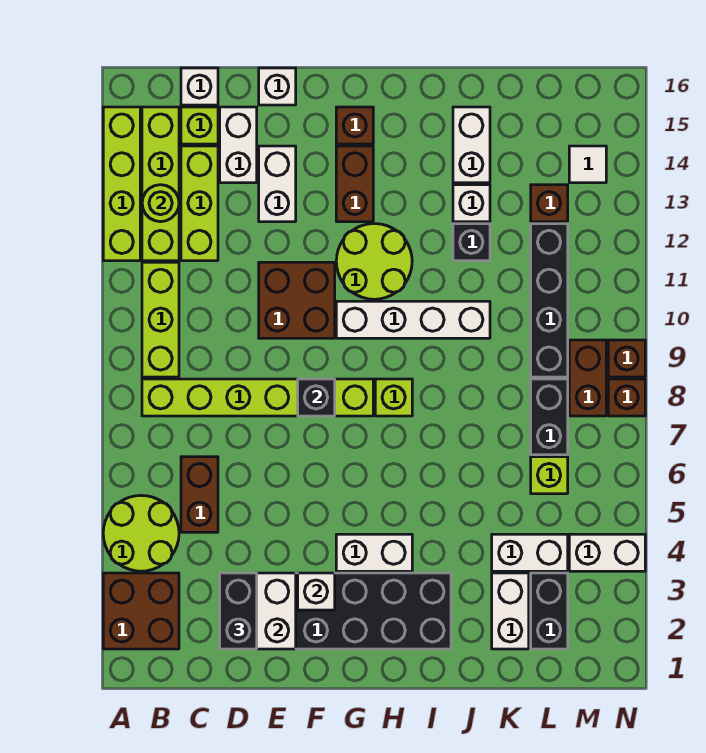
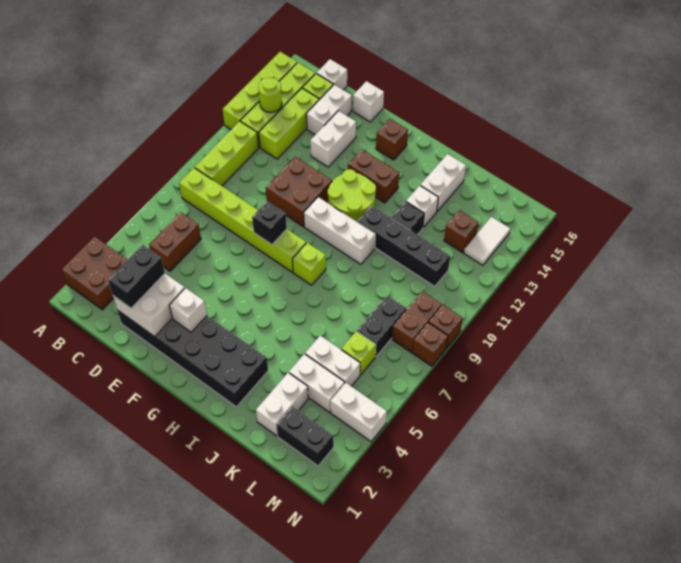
lime round brick A4:B5 level 1 -> none
white brick G4:H4 level 1 -> white brick K5:L5 level 1
white brick G10:J10 level 1 -> white brick G10:I10 level 1
brown brick G13:G14 level 1 -> brown brick G13:H13 level 1
black brick L2:L3 level 1 -> black brick L2:M2 level 1
black brick L9:L12 level 1 -> black brick I11:L11 level 1
white tile M14 level 1 -> white tile M13:M14 level 1

